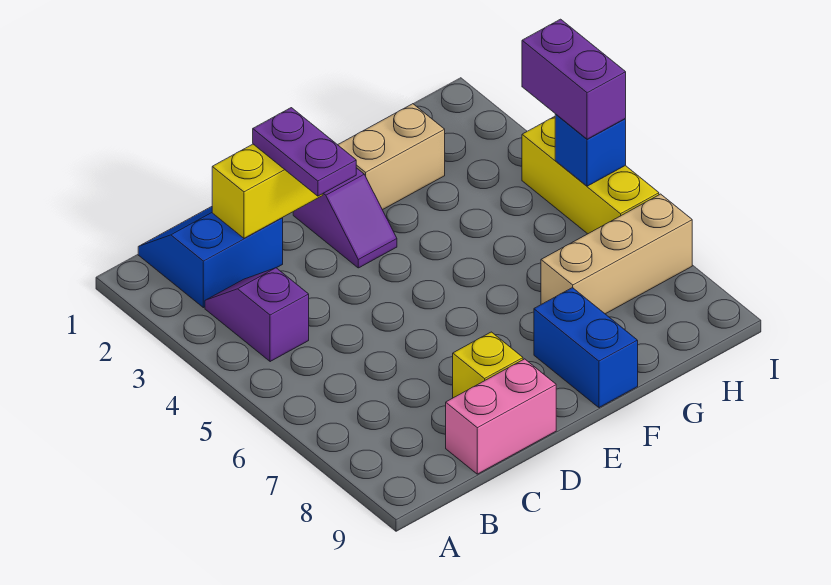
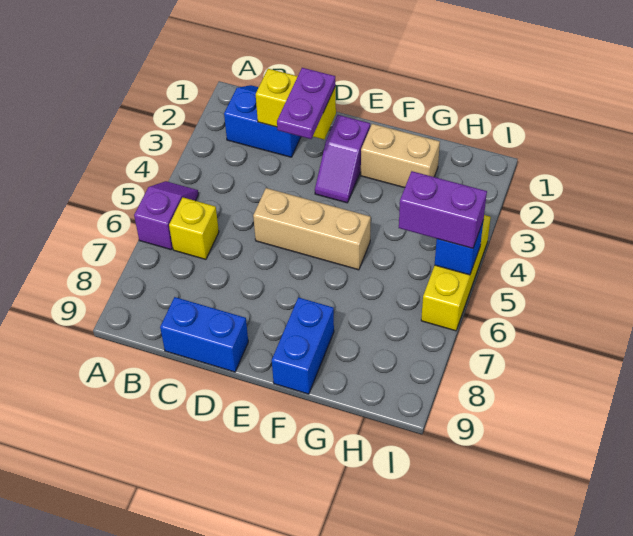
purple slope B3:B4 level 1 top 4 -> purple slope A5:A6 level 1 top 6
pink brick C9:D9 level 1 -> blue brick C9:D9 level 1
yellow brick D8 level 1 -> yellow brick B6 level 1
tan brick G7:I7 level 1 -> tan brick D5:F5 level 1
purple brick I4:I5 level 3 -> purple brick H5:I5 level 3

